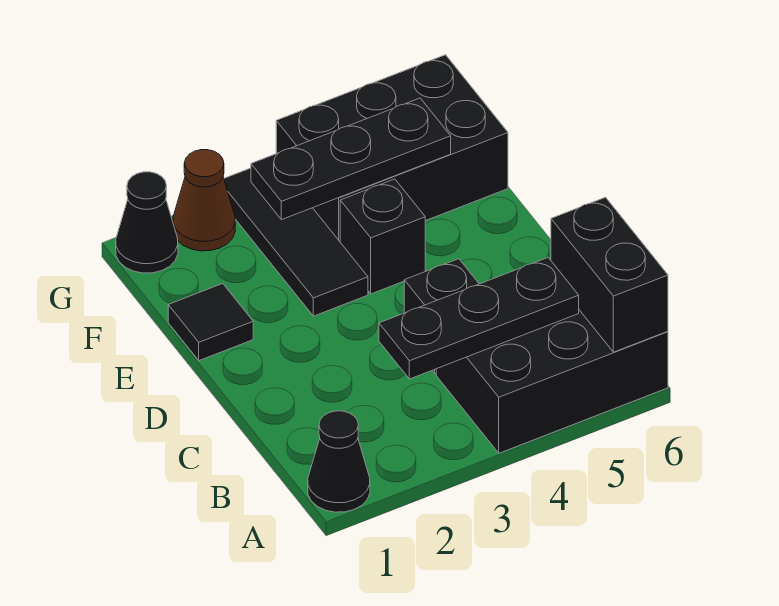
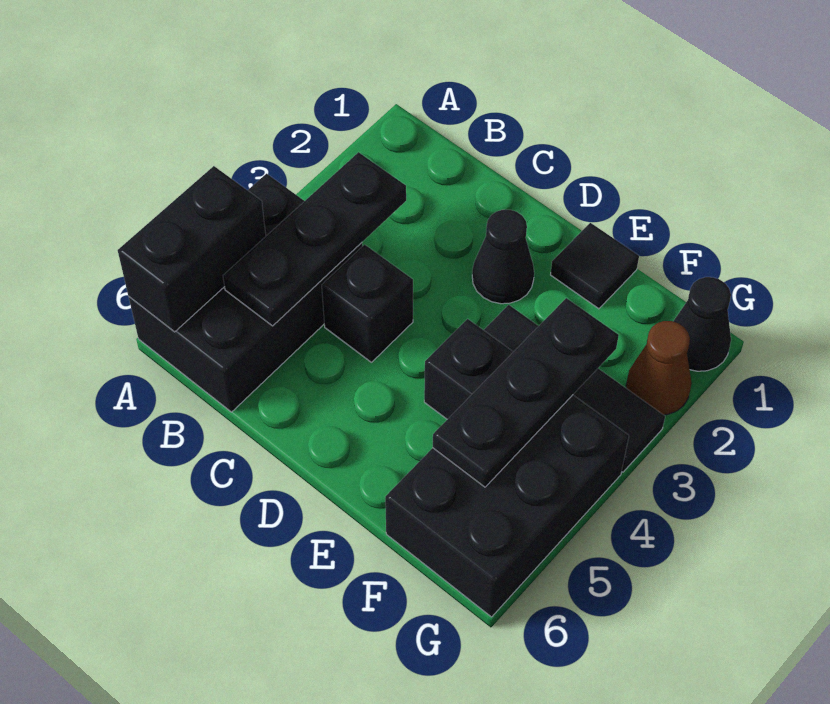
black cone A1 level 1 -> black cone D2 level 1
black brick A6:B6 level 2 -> black brick A5:A6 level 2

